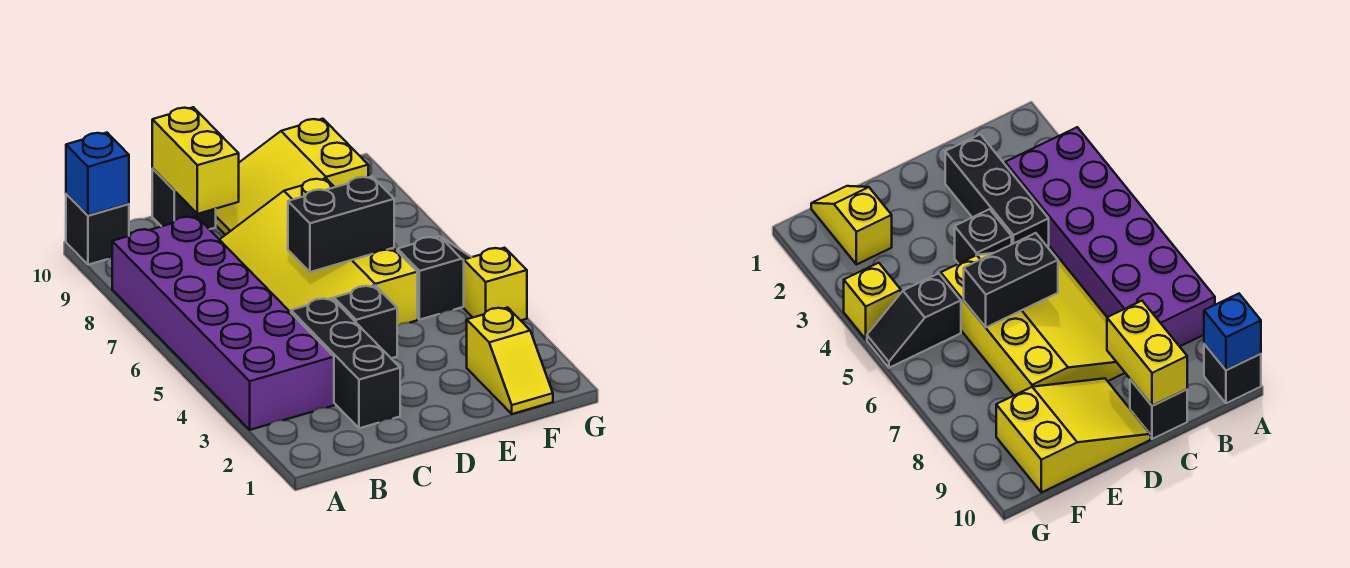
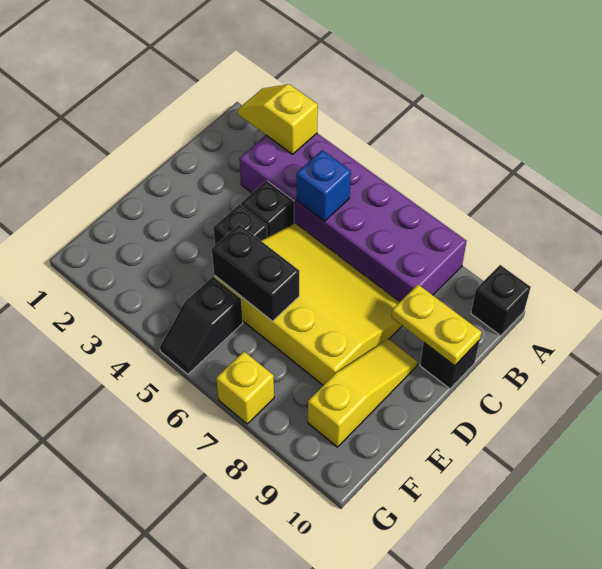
blue brick A10 level 2 -> blue brick B5 level 2
black brick C2:C4 level 1 -> black brick C4 level 1
yellow brick C9:C10 level 2 -> yellow plate C9:C10 level 2
black brick D6:E6 level 2 -> black brick E5:E6 level 2
yellow slope D9:F10 level 1 top F -> yellow slope D9:F9 level 1 top F
yellow slope F1:F2 level 1 top 2 -> yellow slope A2:A3 level 2 top 3
yellow brick G4 level 1 -> yellow brick G7 level 1

